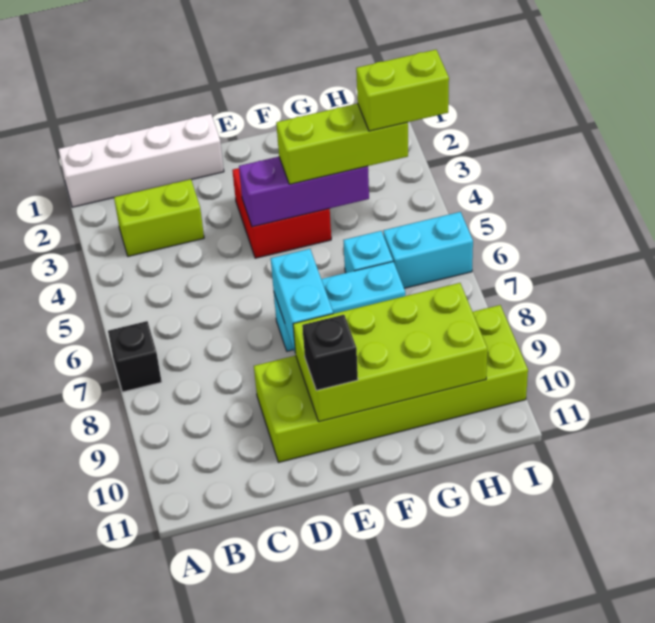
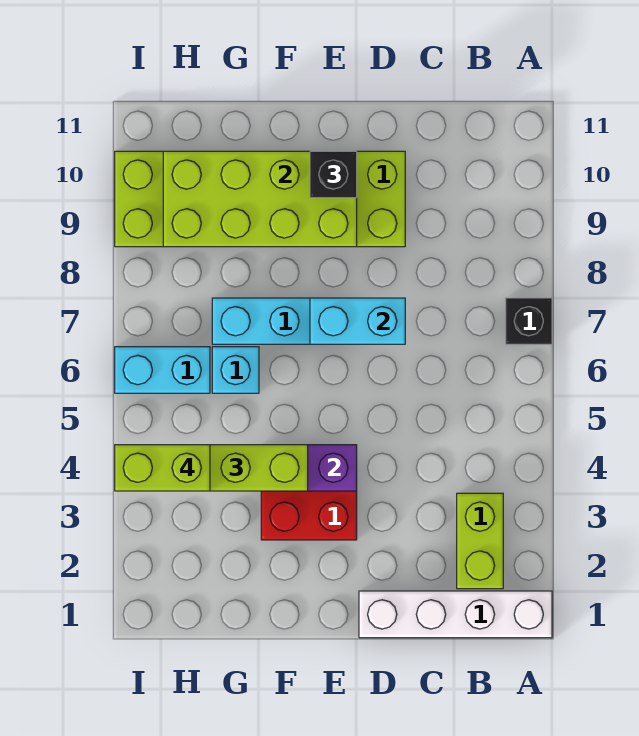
lime brick B3:C3 level 1 -> lime brick B2:B3 level 1
cyan brick E7:E8 level 2 -> cyan brick D7:E7 level 2

